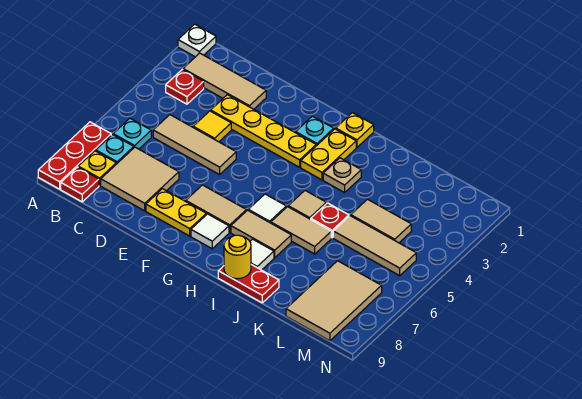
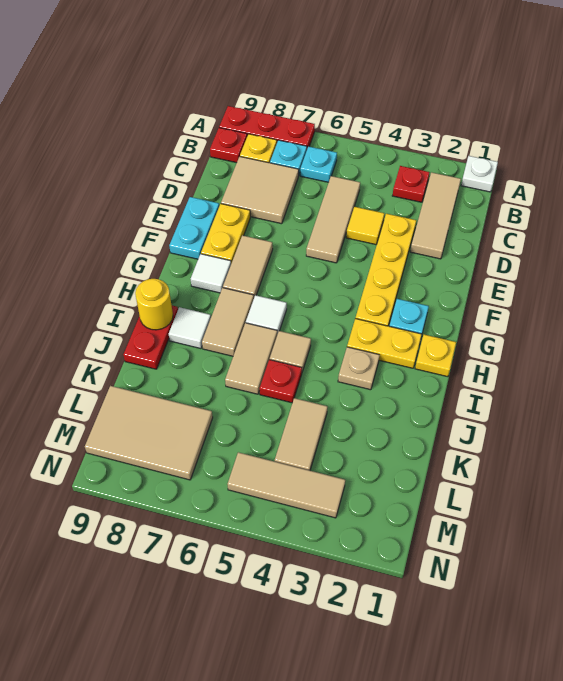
none -> cyan plate E9:F9 level 1
tan tile K5:M5 level 1 -> tan tile M3:M5 level 1

